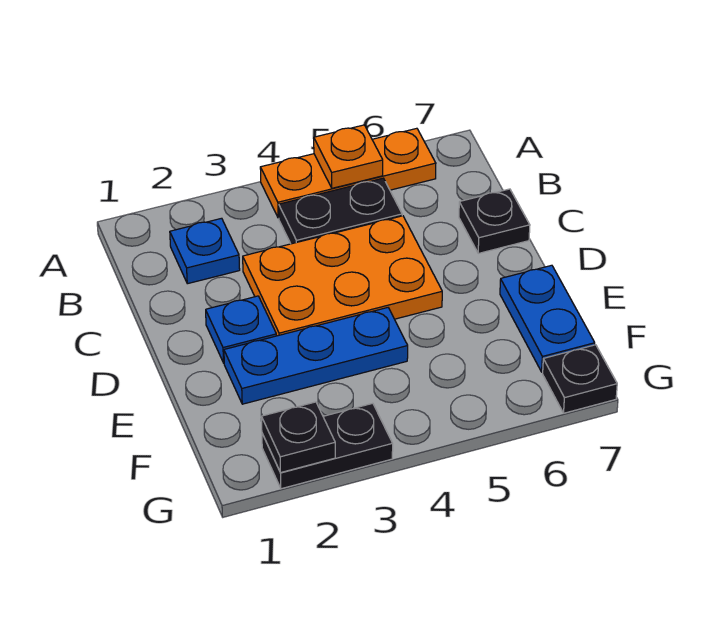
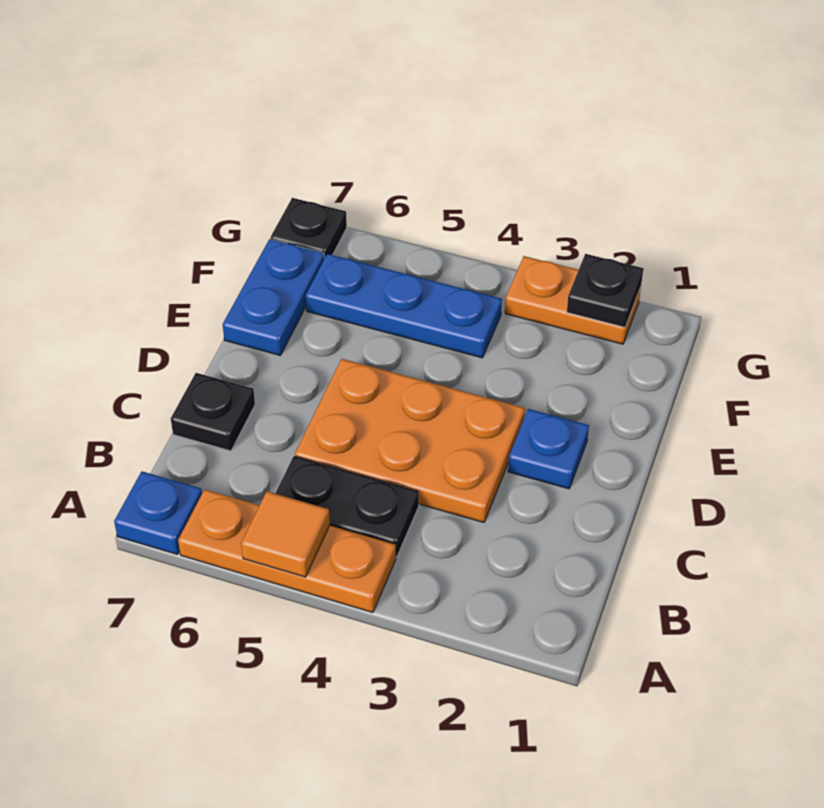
orange plate A5 level 2 -> orange tile A5 level 2
blue plate B2 level 1 -> blue plate A7 level 1
blue plate E2:E4 level 1 -> blue plate F4:F6 level 1
black plate G2:G3 level 1 -> orange plate G2:G3 level 1

